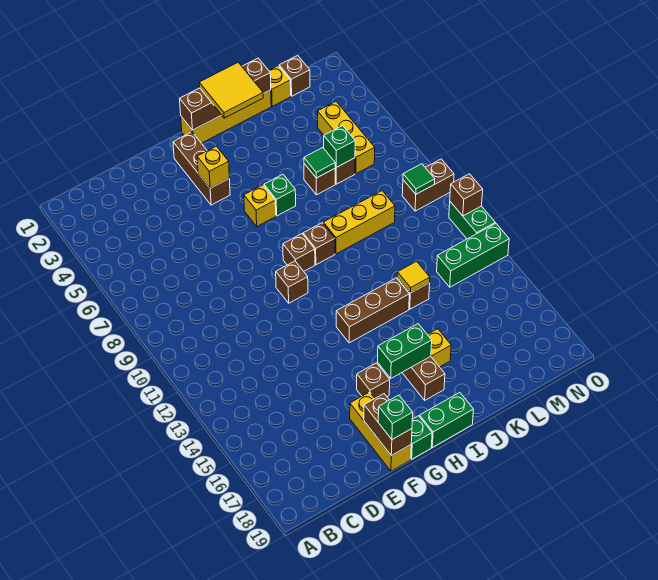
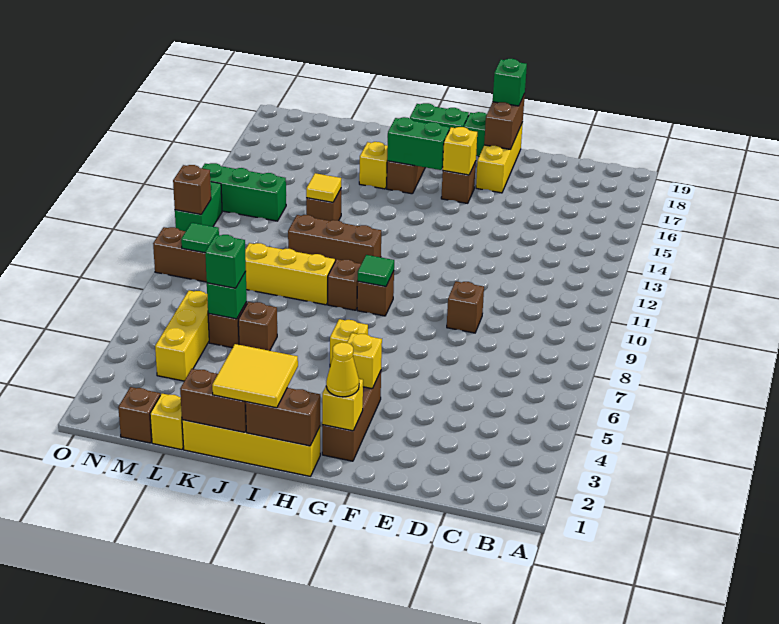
none -> yellow brick G2 level 2
none -> yellow cone G2 level 3
brown brick G10 level 1 -> brown brick E9 level 1
none -> yellow brick G16 level 2
brown brick H13:J13 level 1 -> brown brick I11:K11 level 1
green brick I6 level 1 -> green brick L6 level 3
green tile K6 level 2 -> green tile H9 level 2

